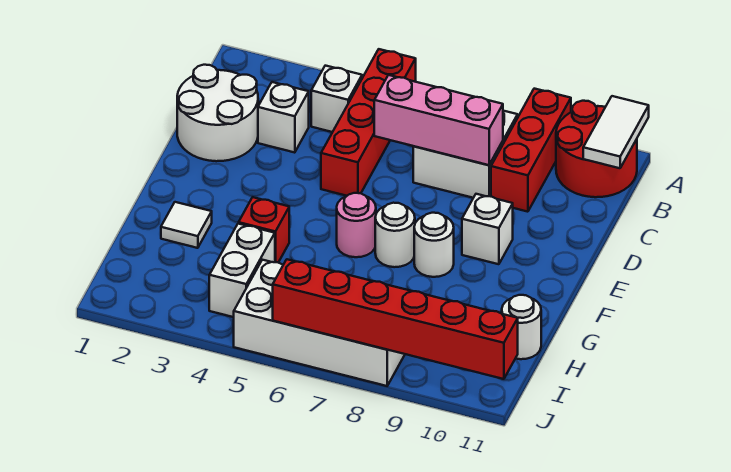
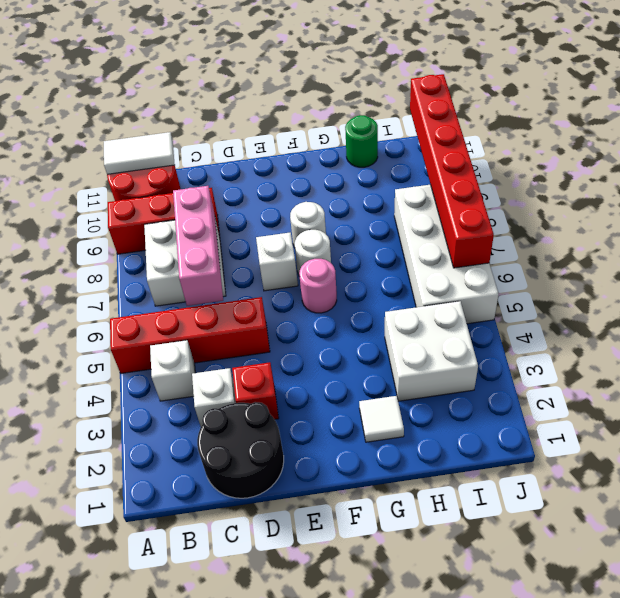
white round brick C1:D2 level 1 -> black round brick C1:D2 level 1
white brick E9 level 1 -> white brick E7 level 1
red brick G4 level 1 -> red brick D3 level 1
white brick H4:I4 level 1 -> white brick H3:I4 level 1
white round brick H11 level 1 -> green round brick H11 level 1

